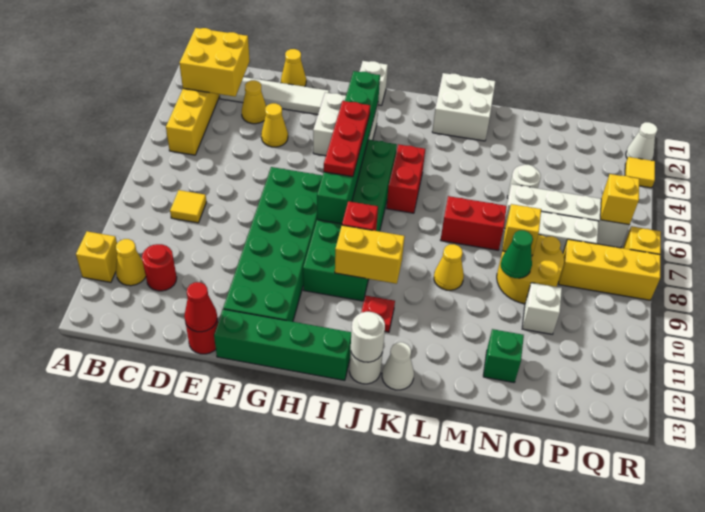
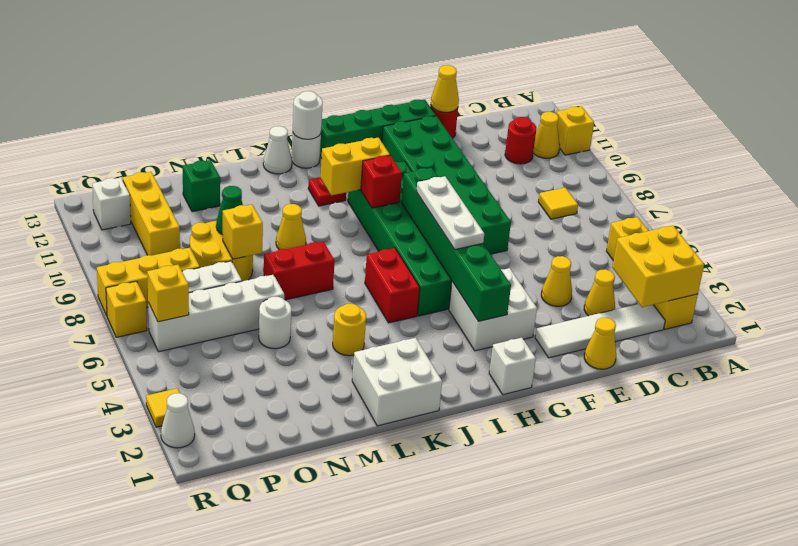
red cone E13 level 2 -> yellow cone E13 level 2
red plate H5:H7 level 3 -> white plate H5:H7 level 3
none -> yellow round brick L4 level 1
white brick O10 level 1 -> white brick Q12 level 1
none -> yellow brick P10:P12 level 1

